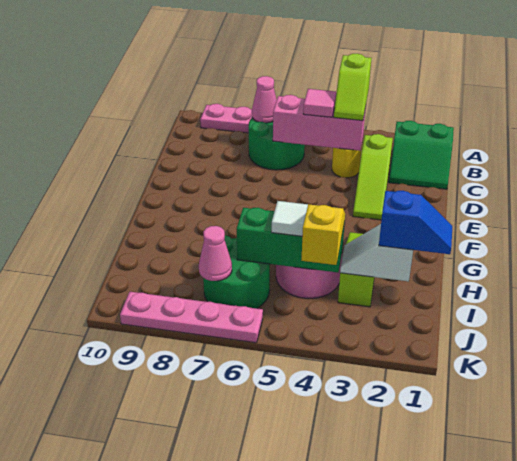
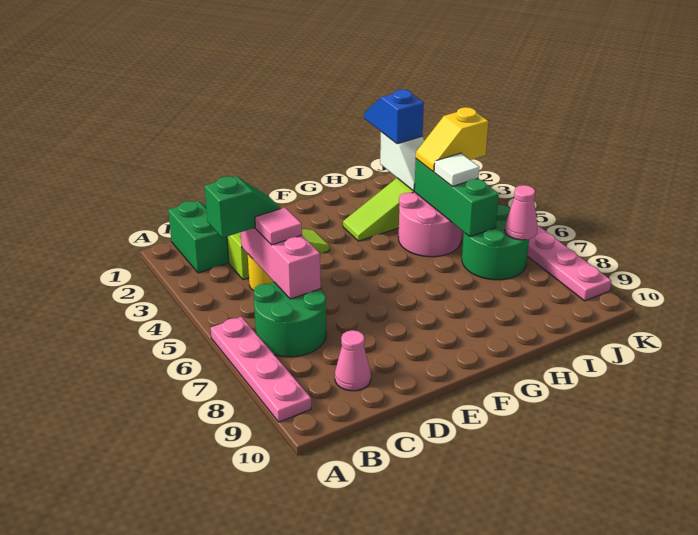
lime slope B4:C4 level 3 top B -> green slope B4:C4 level 3 top B
pink cone B7 level 2 -> pink cone C9 level 1

